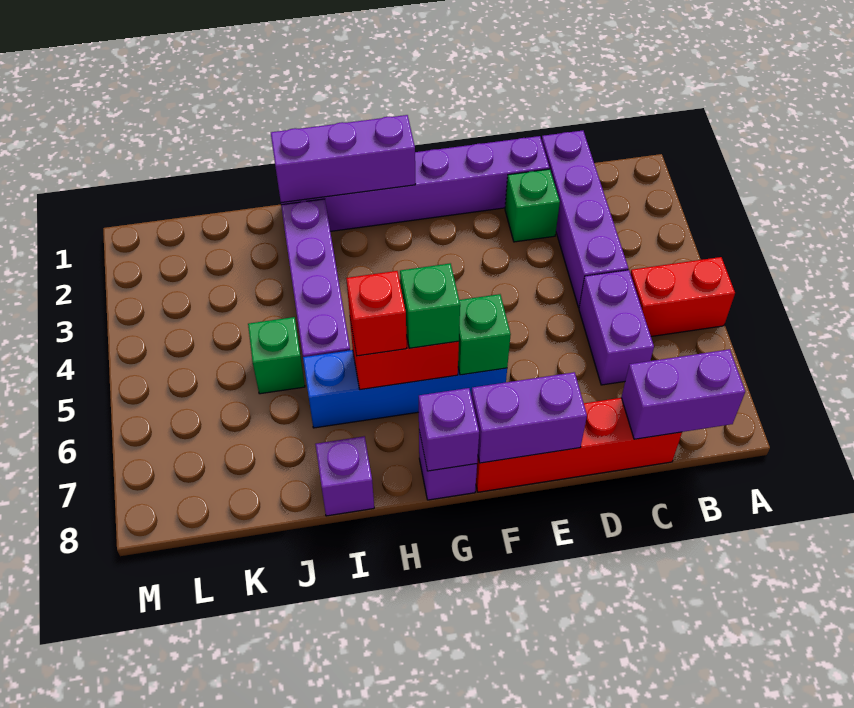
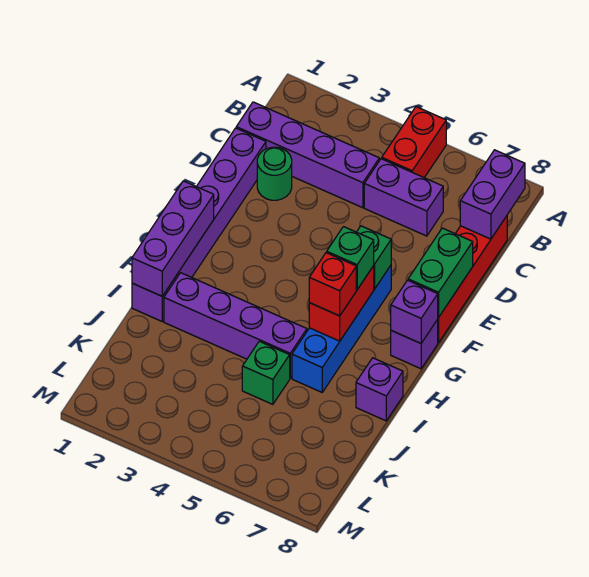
green brick D2 level 1 -> green round brick D2 level 1
purple brick E8:F8 level 2 -> green brick E8:F8 level 2

